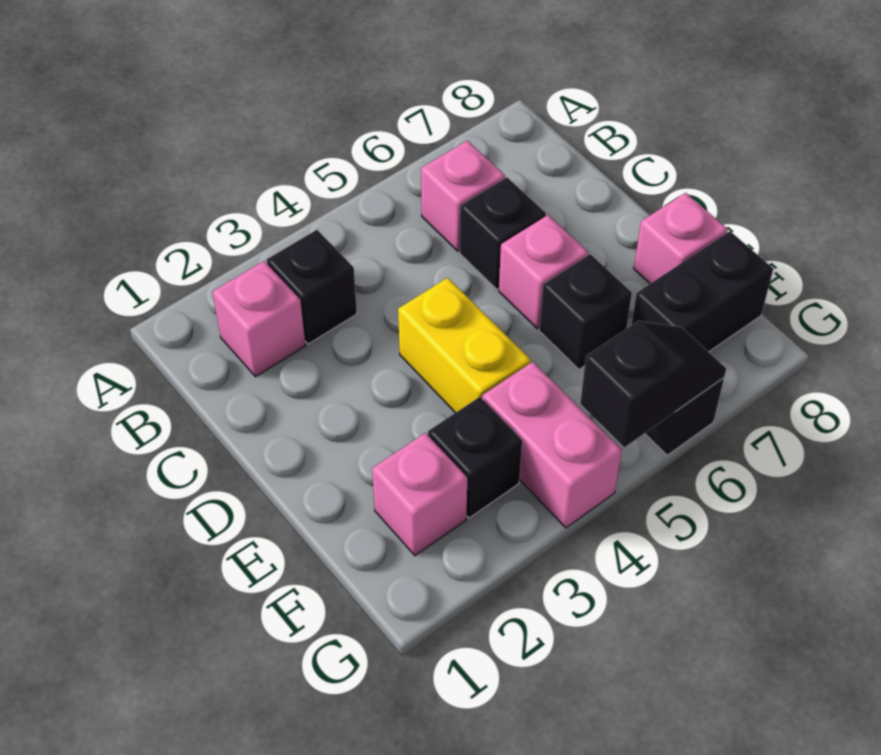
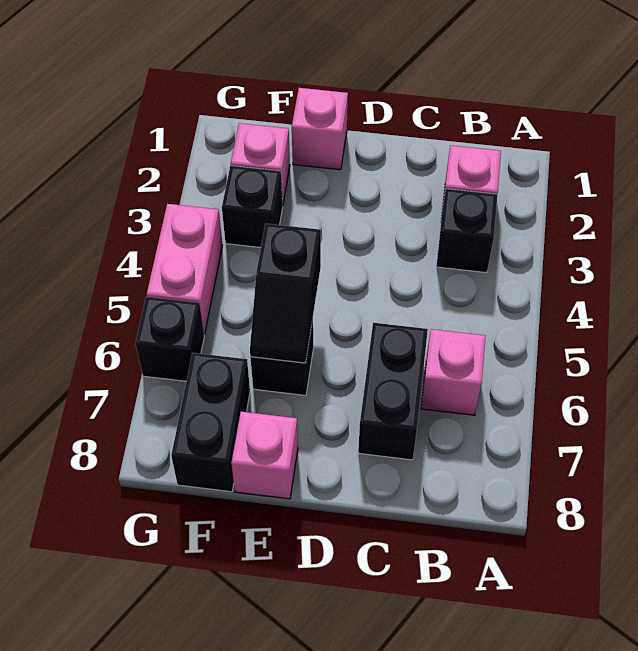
black brick C6 level 1 -> black brick C6:C7 level 1
yellow brick D4:E4 level 1 -> none
pink brick D6 level 1 -> pink brick E1 level 1
pink brick F4:G4 level 1 -> pink brick G4:G5 level 1
black slope G5:G6 level 2 top 5 -> black slope E5:E6 level 2 top 5

